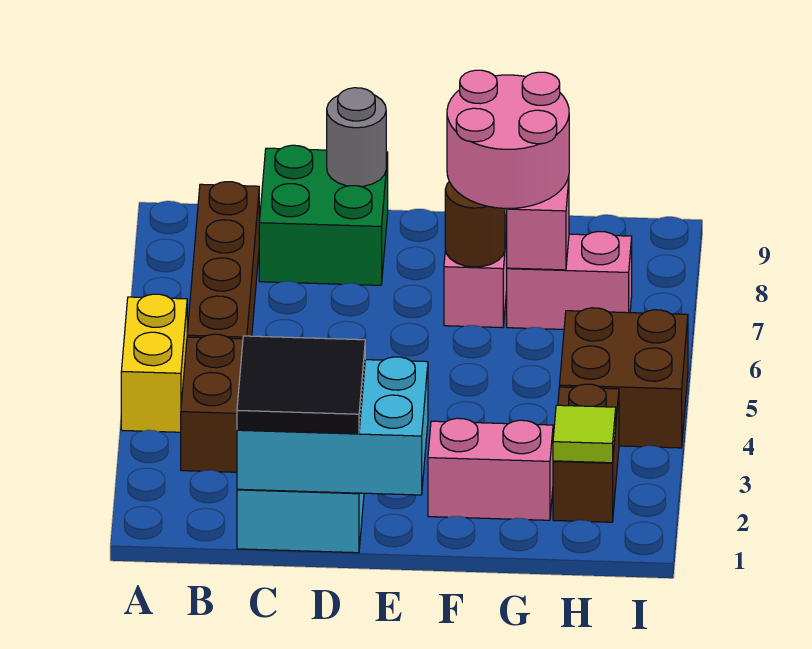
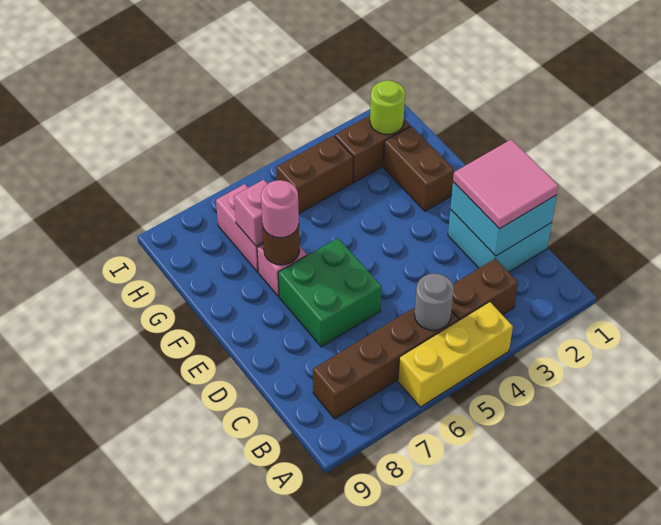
yellow brick A4:A5 level 1 -> yellow brick A4:A6 level 1
cyan brick C1:E2 level 2 -> cyan brick C1:D2 level 2
black tile C1:D2 level 3 -> pink tile C1:D2 level 3
green brick C8:D9 level 1 -> green brick D6:E7 level 1
grey round brick D9 level 2 -> grey round brick B5 level 2
pink brick F2:G2 level 1 -> brown brick F2:G2 level 1
pink round brick F7:G8 level 3 -> pink round brick F7 level 3
lime tile H2 level 2 -> lime round brick H2 level 2
brown brick H4:I5 level 1 -> brown brick H4:H5 level 1

